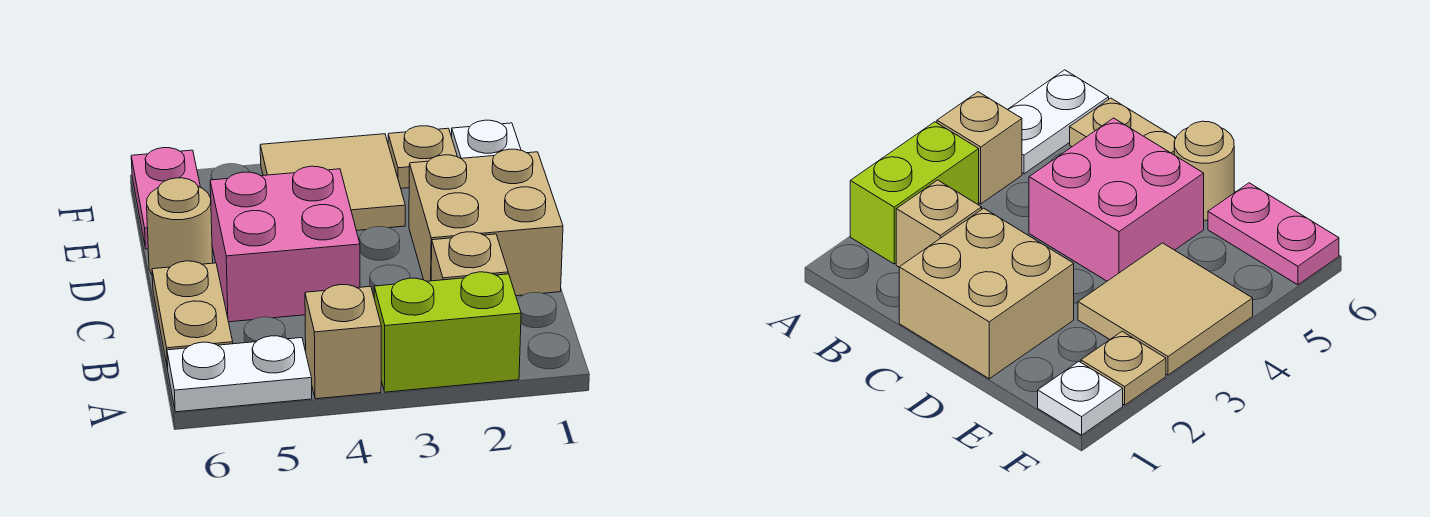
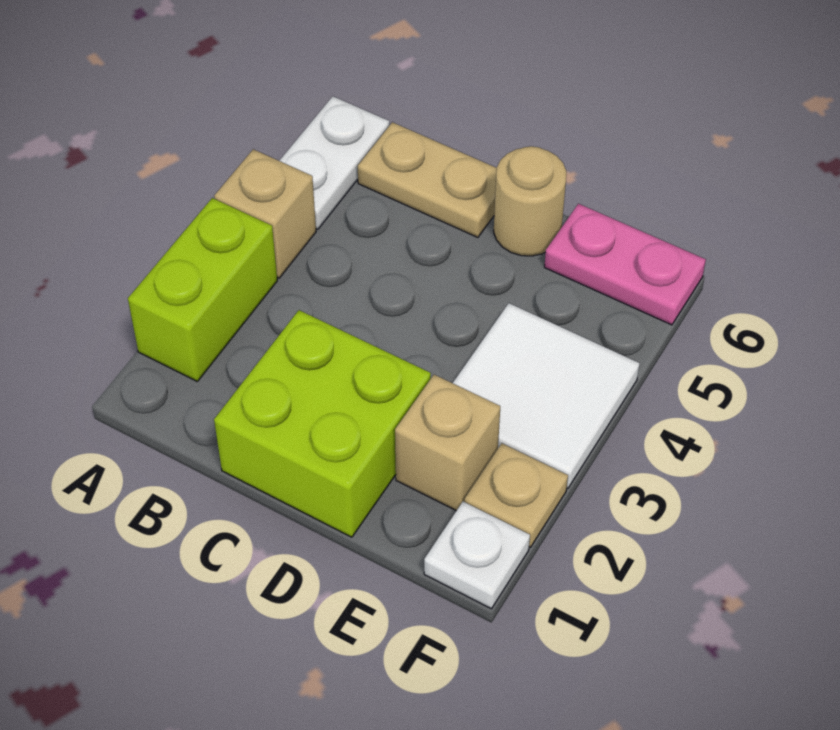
tan brick B2 level 1 -> tan brick E2 level 1
tan brick C1:D2 level 1 -> lime brick C1:D2 level 1
pink brick C4:D5 level 1 -> none
tan tile E3:F4 level 1 -> white tile E3:F4 level 1

